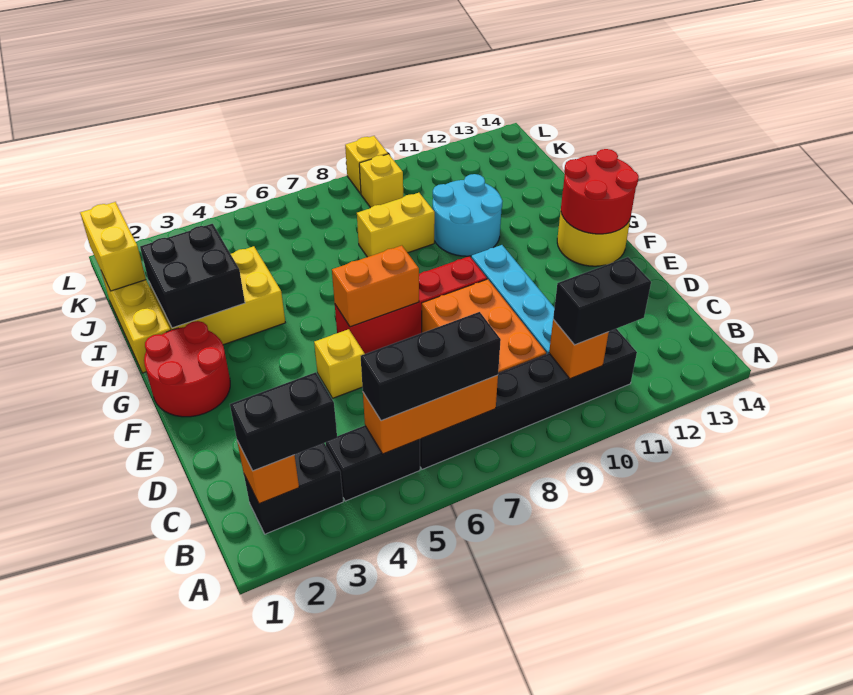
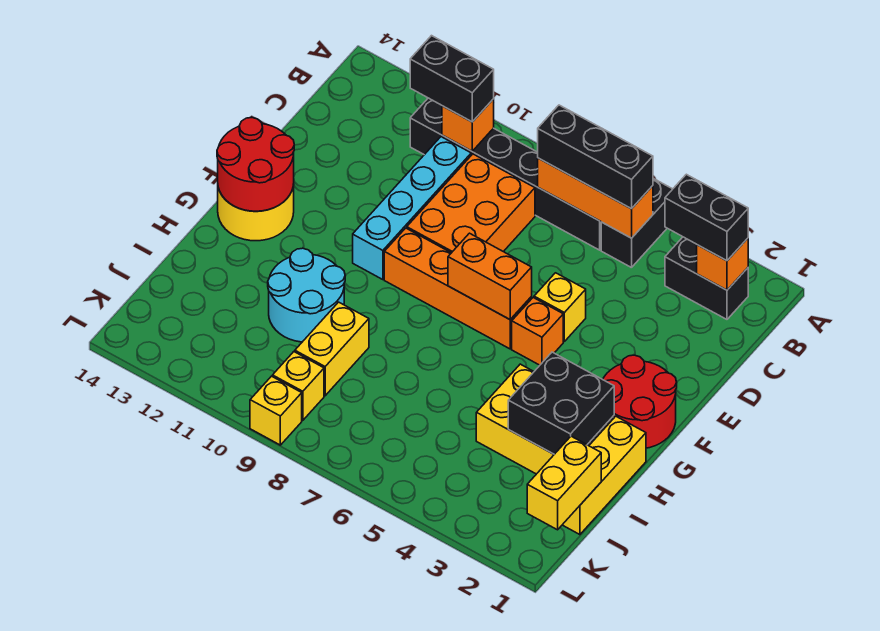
black brick B4:B5 level 1 -> black brick A5:B5 level 1
none -> orange brick F5 level 1
red brick F6:F9 level 1 -> orange brick F6:F9 level 1
yellow brick I8:I9 level 1 -> yellow brick I9:J9 level 1

